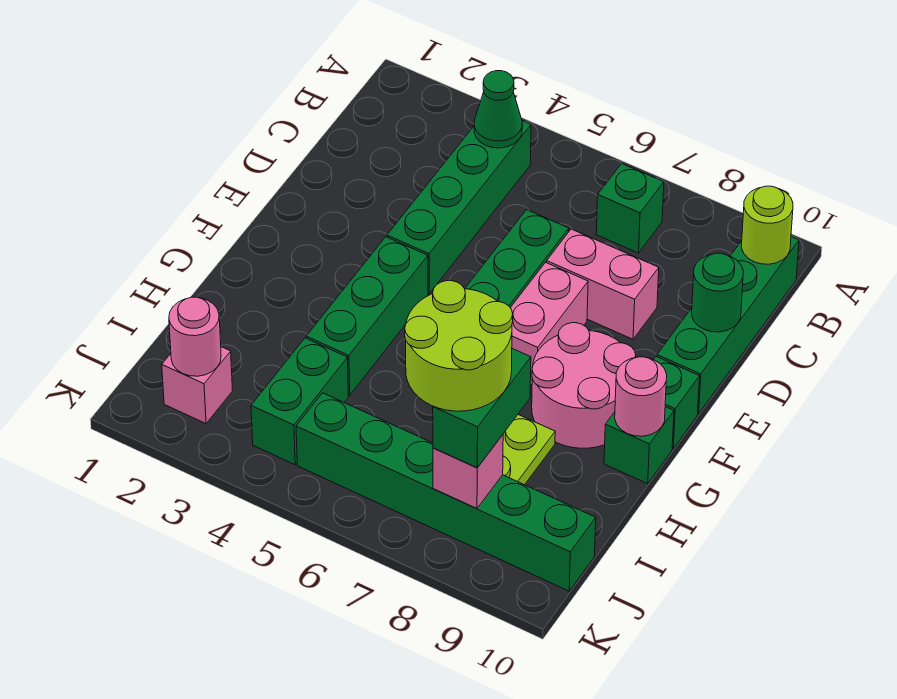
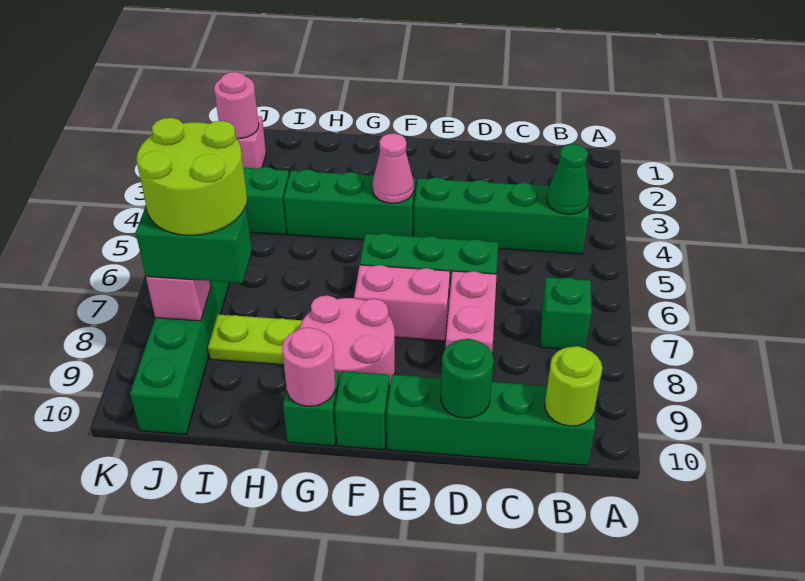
none -> pink cone F4 level 2

